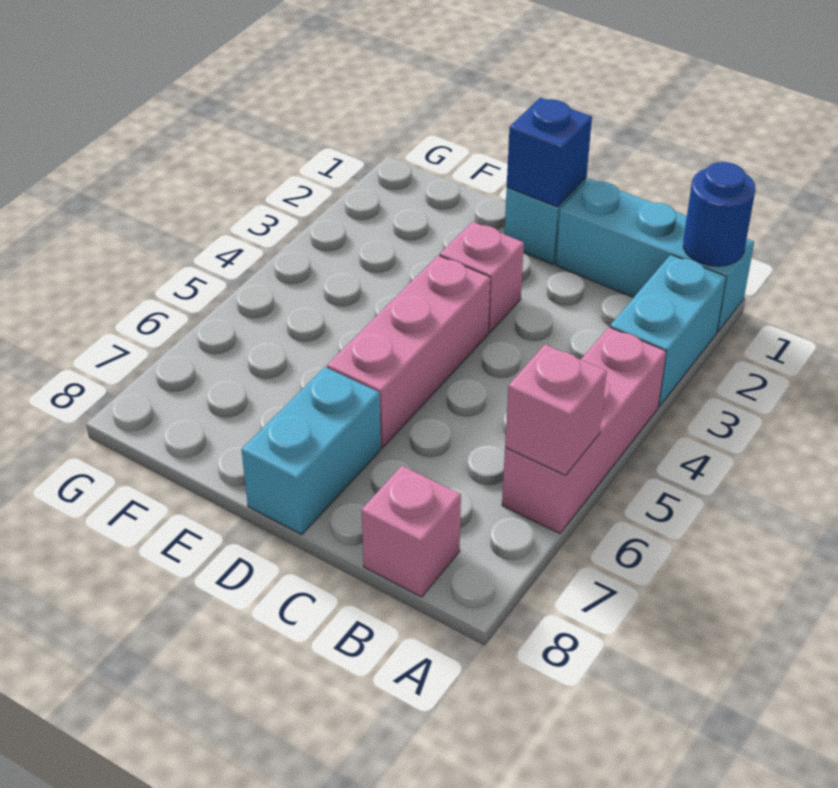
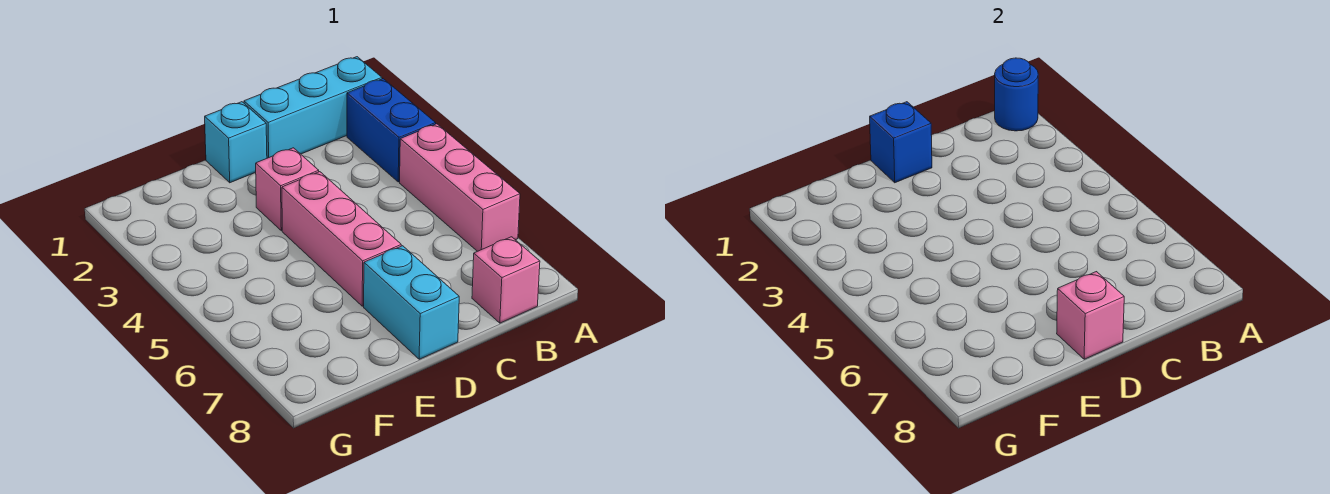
cyan brick A2:A3 level 1 -> blue brick A2:A3 level 1
pink brick A6 level 2 -> pink brick D8 level 2

